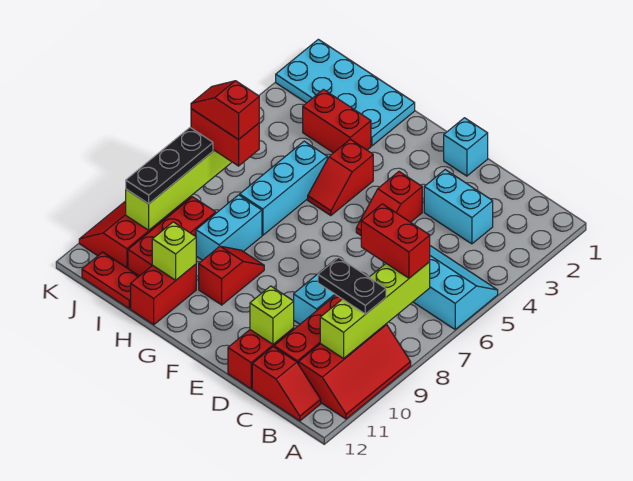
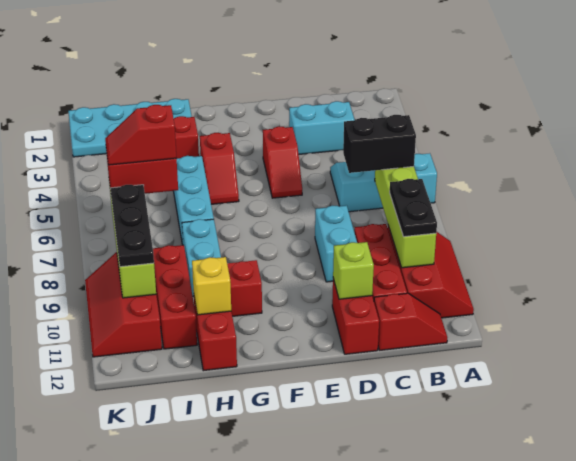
red brick B7:C7 level 3 -> black brick B7:C7 level 3
black plate B9:C9 level 3 -> black plate B9:B10 level 3
cyan brick E1 level 1 -> none
lime brick H11 level 2 -> yellow brick H11 level 2
red plate I12:J12 level 1 -> none

